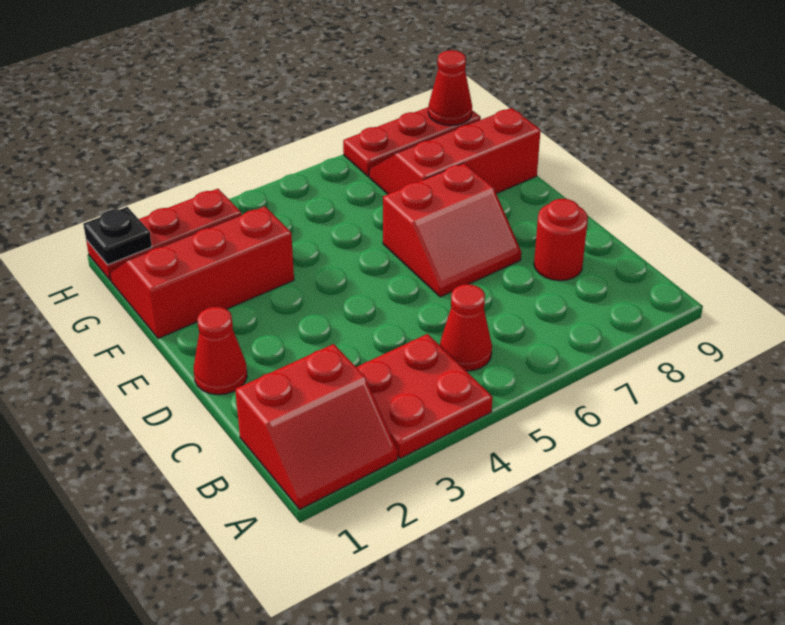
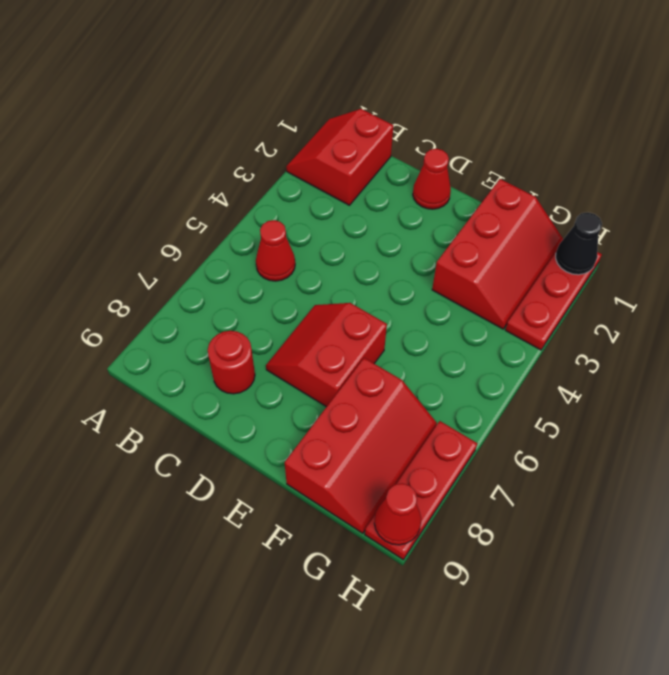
red plate A3:B4 level 1 -> none
black plate H1 level 2 -> black cone H1 level 2

